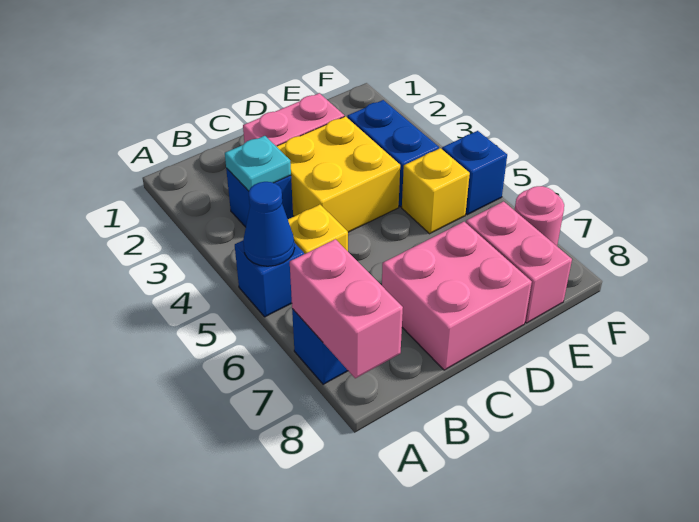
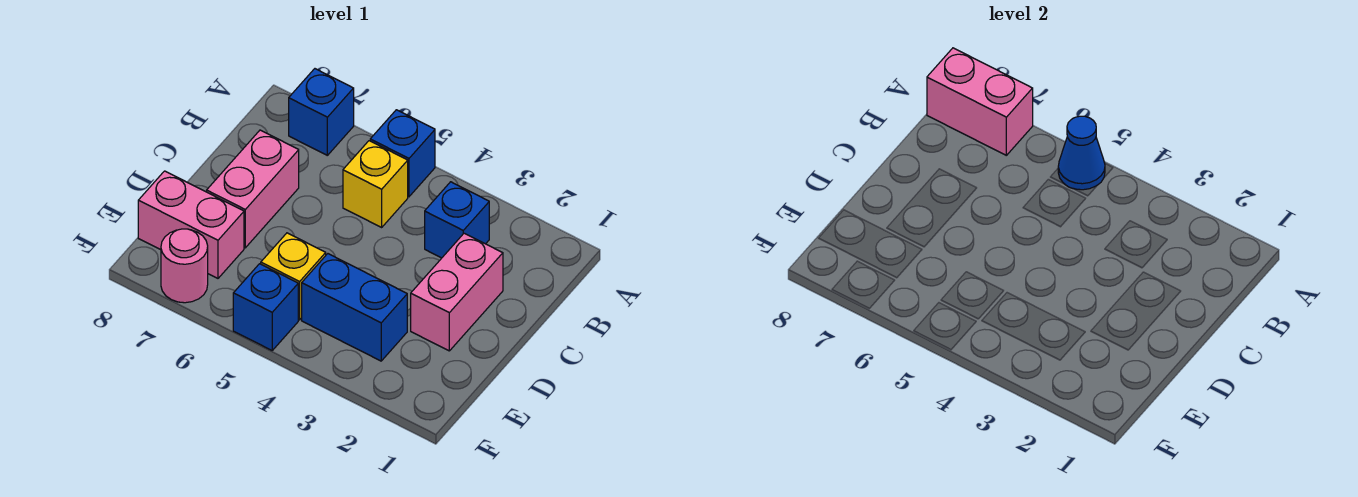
cyan plate B3 level 2 -> none
yellow brick C3:D4 level 1 -> none
pink brick C7:D8 level 1 -> pink brick C7:D7 level 1

